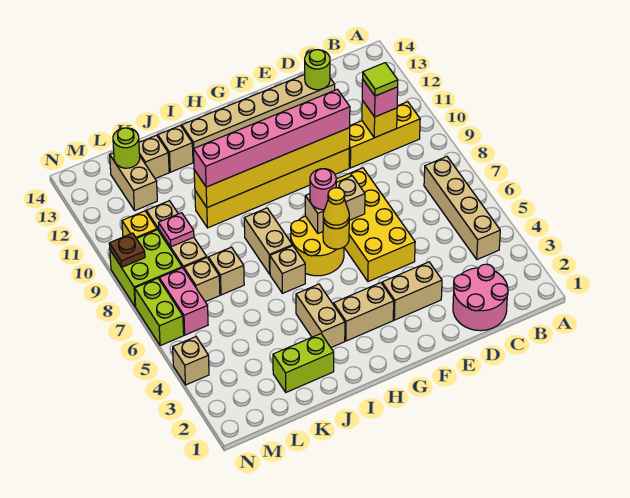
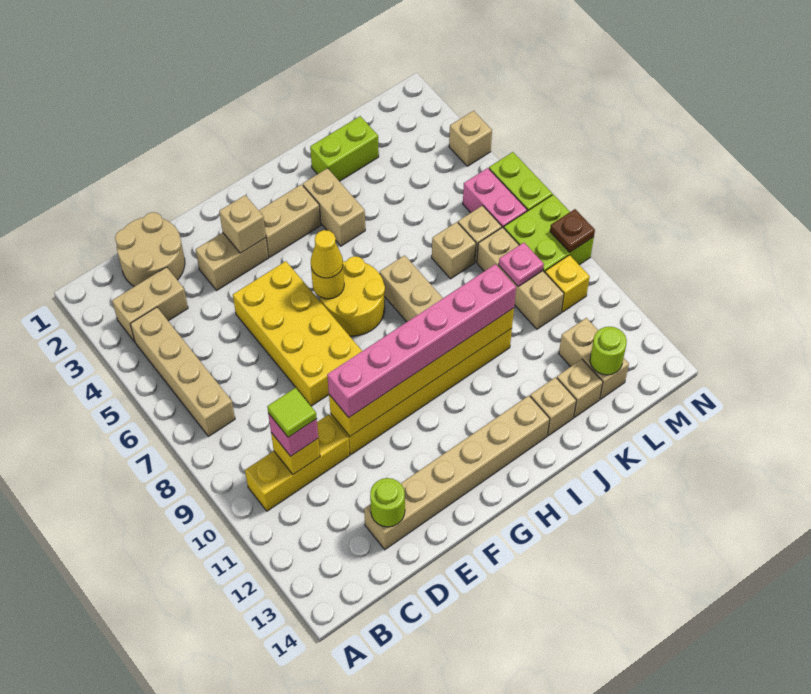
pink round brick C1:D2 level 1 -> tan round brick C1:D2 level 1
tan brick F7:G7 level 2 -> tan brick B3:C3 level 1
pink round brick G7 level 3 -> none
tan brick I6 level 1 -> tan brick F3 level 2

